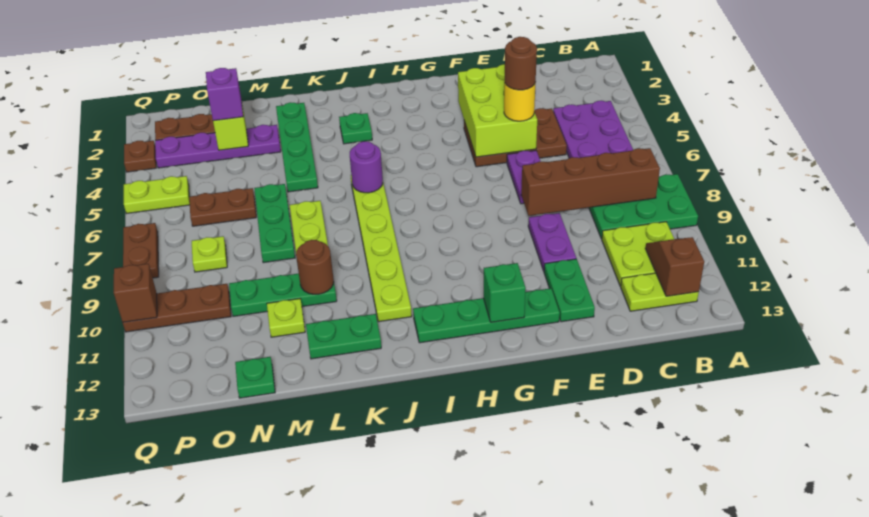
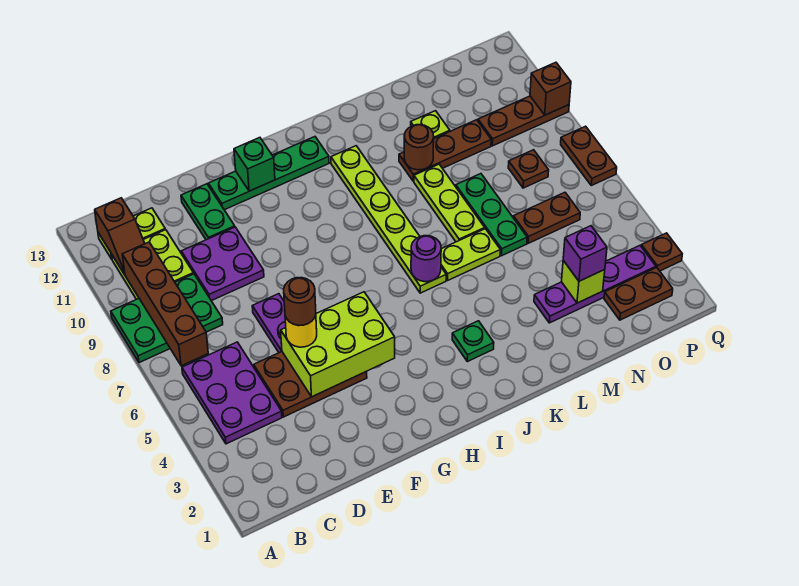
brown brick B8:E8 level 2 -> brown brick B7:B10 level 2
lime brick E3:F5 level 2 -> lime brick E4:G5 level 2
purple plate E9:E10 level 1 -> purple plate D9:E10 level 1
green plate K12:L12 level 1 -> none
green plate L2:L5 level 1 -> none
green plate L10:N10 level 1 -> brown plate L10:N10 level 1
green plate N13 level 1 -> none
lime plate O8 level 1 -> brown plate O8 level 1
lime plate P5:Q5 level 1 -> lime plate K6:L6 level 1

